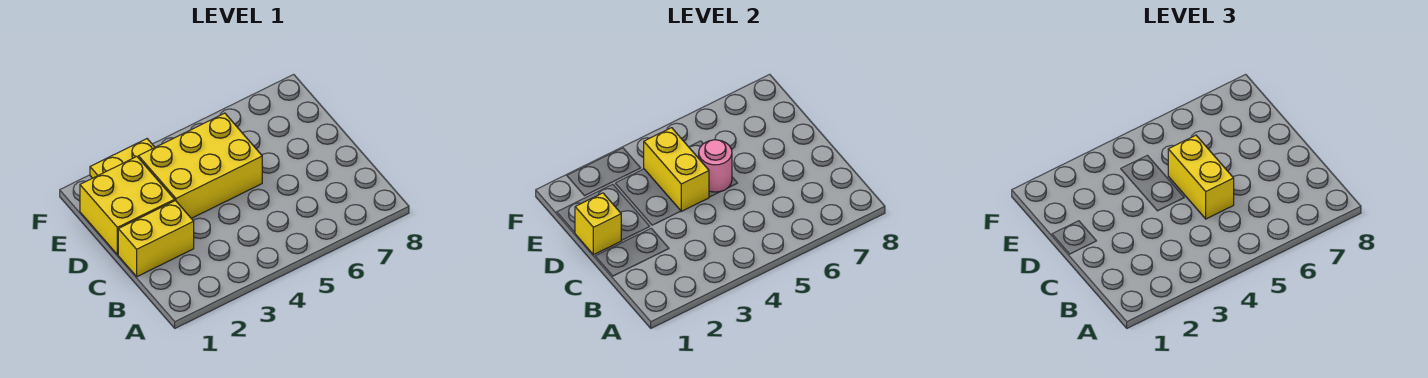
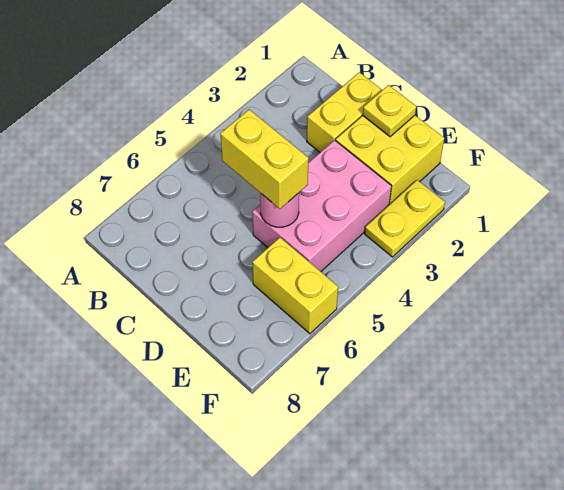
yellow brick D1 level 2 -> yellow plate D1 level 2
yellow brick D3:E5 level 1 -> pink brick D3:E5 level 1
yellow brick D4:E4 level 2 -> yellow brick E6:F6 level 1

